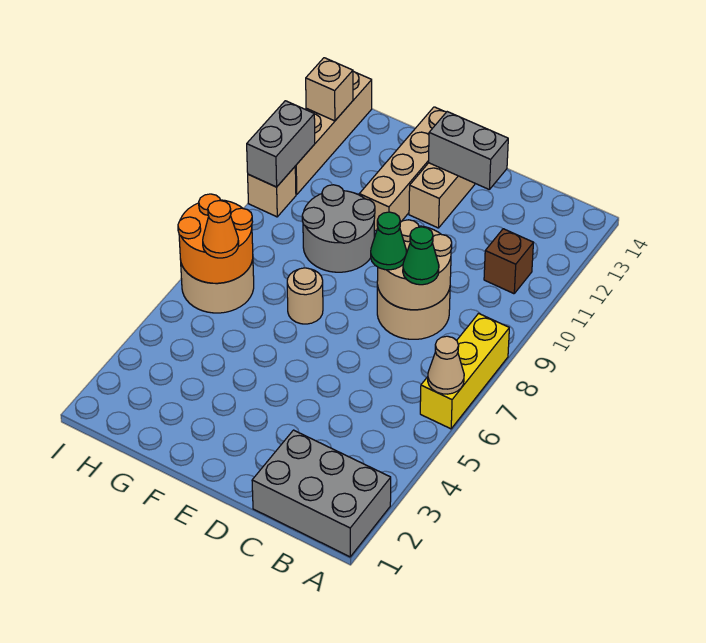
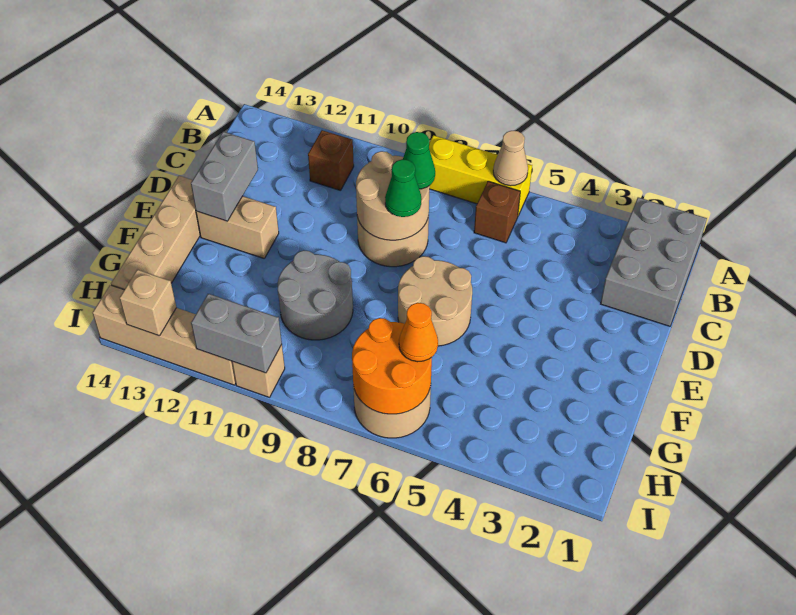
none -> brown brick B6 level 1
tan round brick F7 level 1 -> tan round brick E6:F7 level 1
tan brick F11:F14 level 1 -> tan brick E14:H14 level 1

